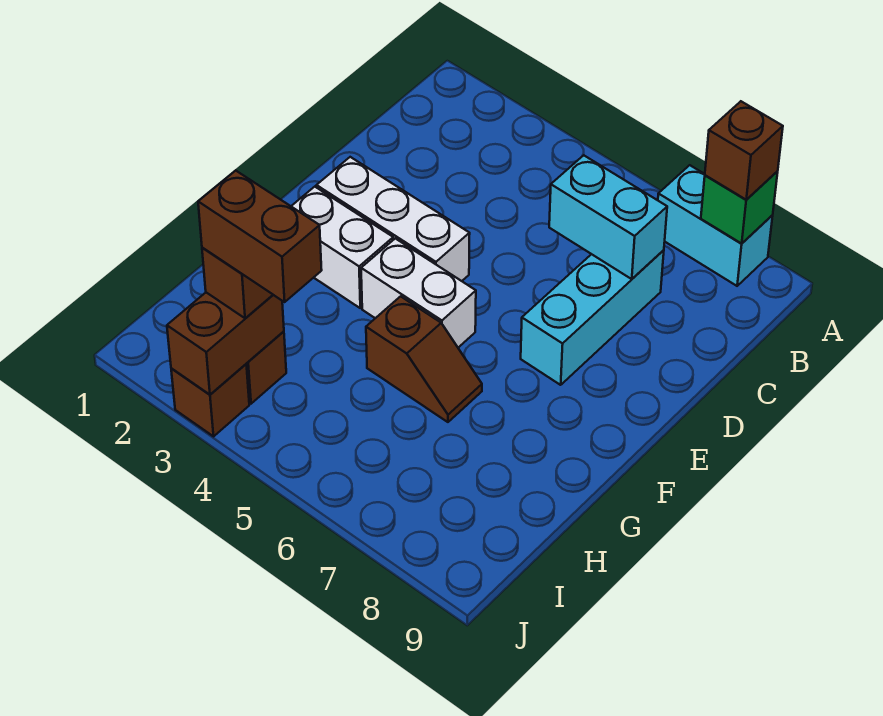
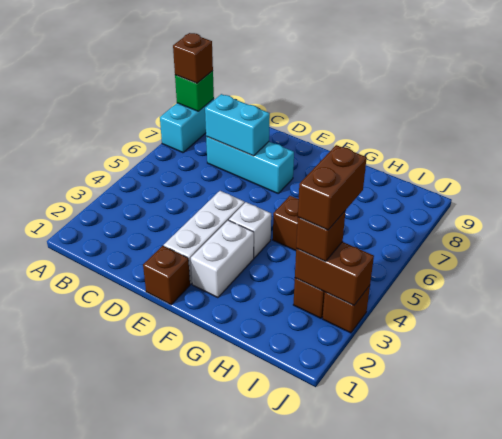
cyan brick C6:C7 level 2 -> cyan brick C7:D7 level 2
none -> brown brick E1 level 1
white brick F4:F5 level 1 -> white brick F4 level 1

